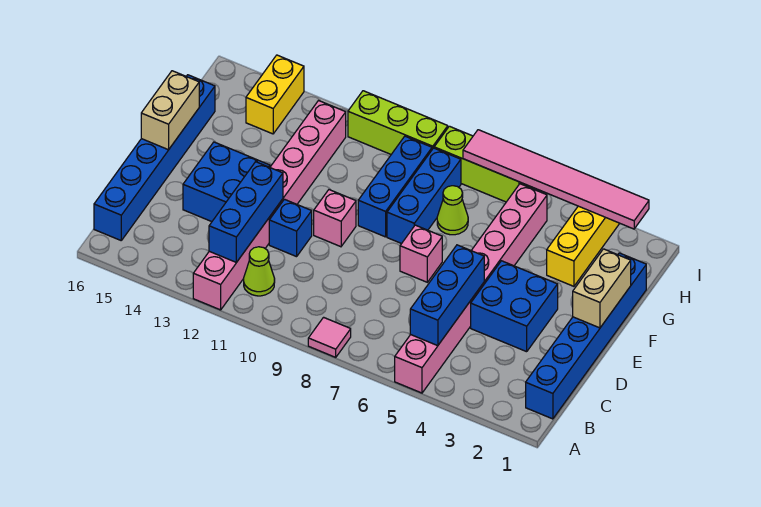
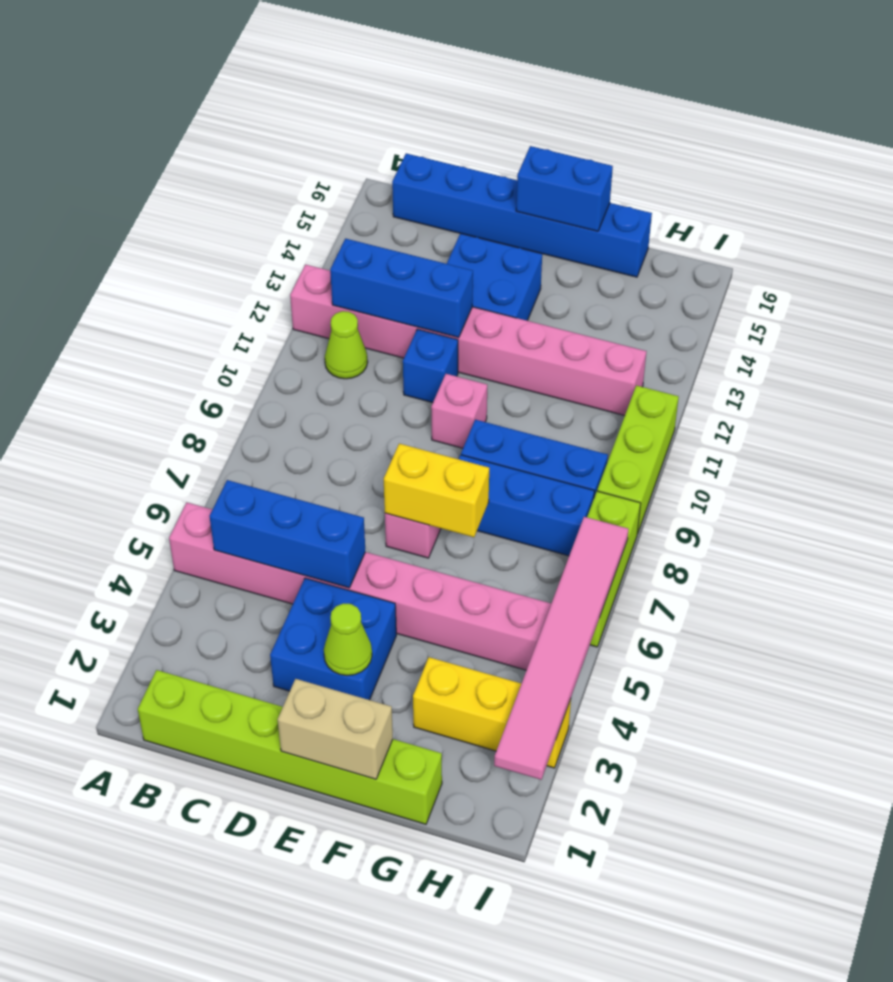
pink tile A8 level 1 -> none
blue brick B1:G1 level 1 -> lime brick B1:G1 level 1
tan brick E16:F16 level 2 -> blue brick E16:F16 level 2
lime cone G7 level 1 -> lime cone E3 level 2
yellow brick H14:I14 level 1 -> yellow brick E7:F7 level 2

